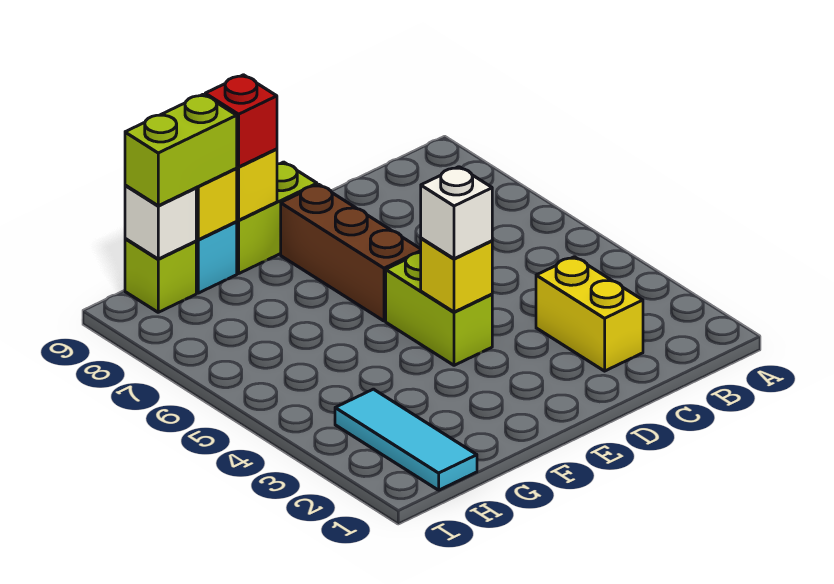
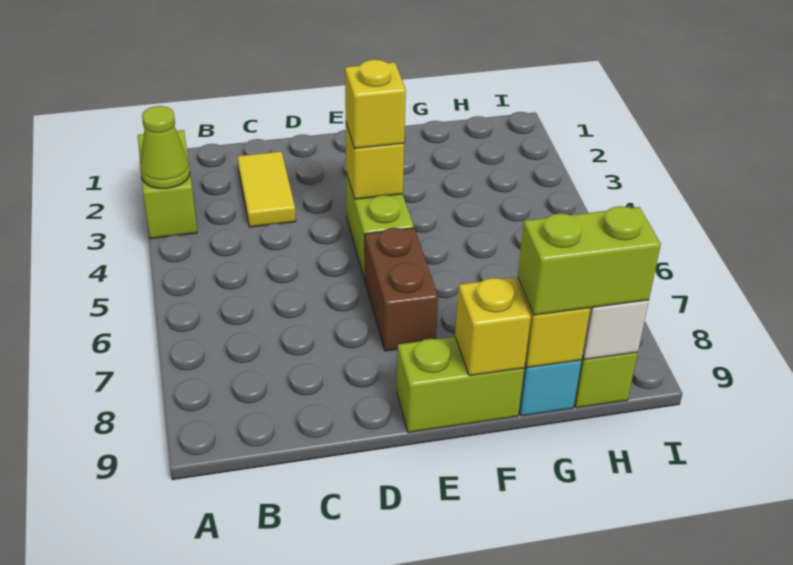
none -> lime brick A2:A3 level 1
none -> lime cone A3 level 2
yellow brick C2:C3 level 1 -> yellow tile C2:C3 level 1
white brick E4 level 3 -> yellow brick E4 level 3
brown brick E6:E8 level 1 -> brown brick E6:E7 level 1
red brick F9 level 3 -> none
cyan tile H1:H3 level 1 -> none

